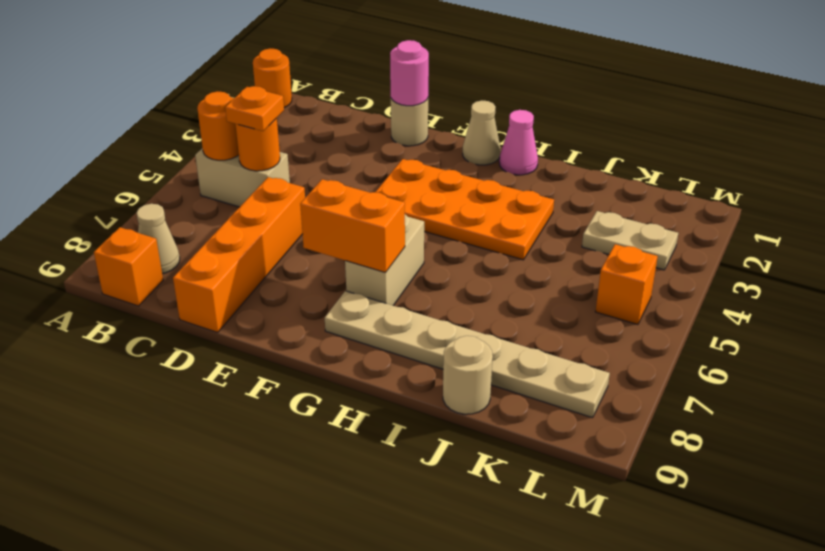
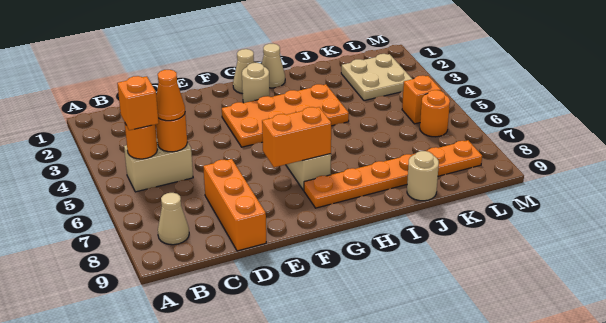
orange round brick A1 level 1 -> orange round brick L6 level 1
orange brick B9 level 1 -> orange brick B5 level 3
orange plate C5 level 3 -> orange cone C5 level 3
orange brick D6:D9 level 1 -> orange brick D7:D9 level 1
tan round brick E1 level 1 -> tan round brick G2 level 1
pink round brick E1 level 2 -> none
tan plate G8:L8 level 1 -> orange plate G8:L8 level 1
pink cone H1 level 1 -> tan cone H1 level 1
tan plate K3:L3 level 1 -> tan plate K2:L3 level 1

